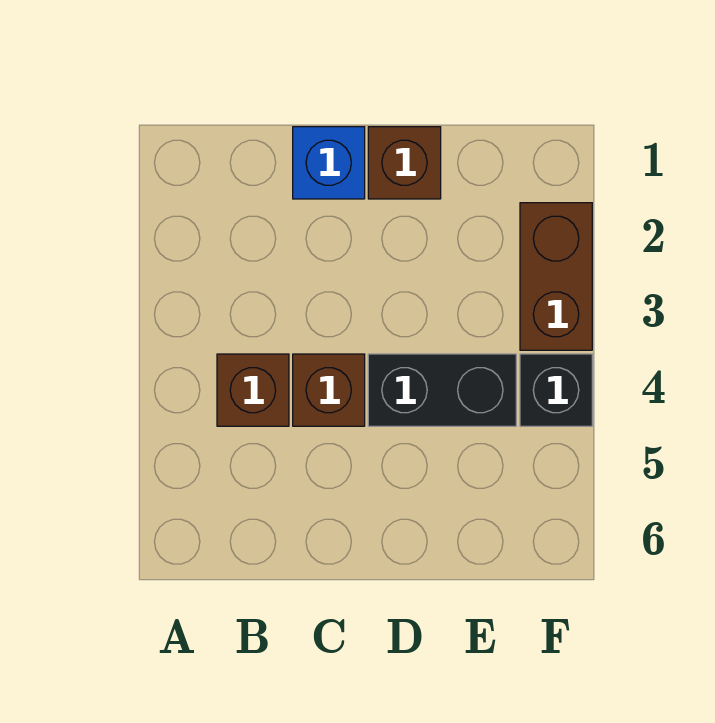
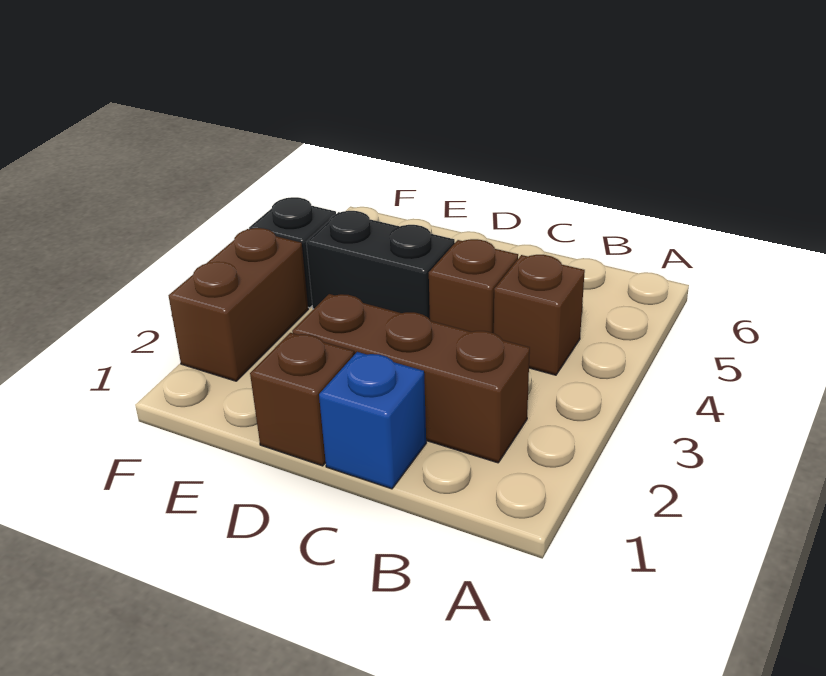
none -> brown brick B2:D2 level 1

